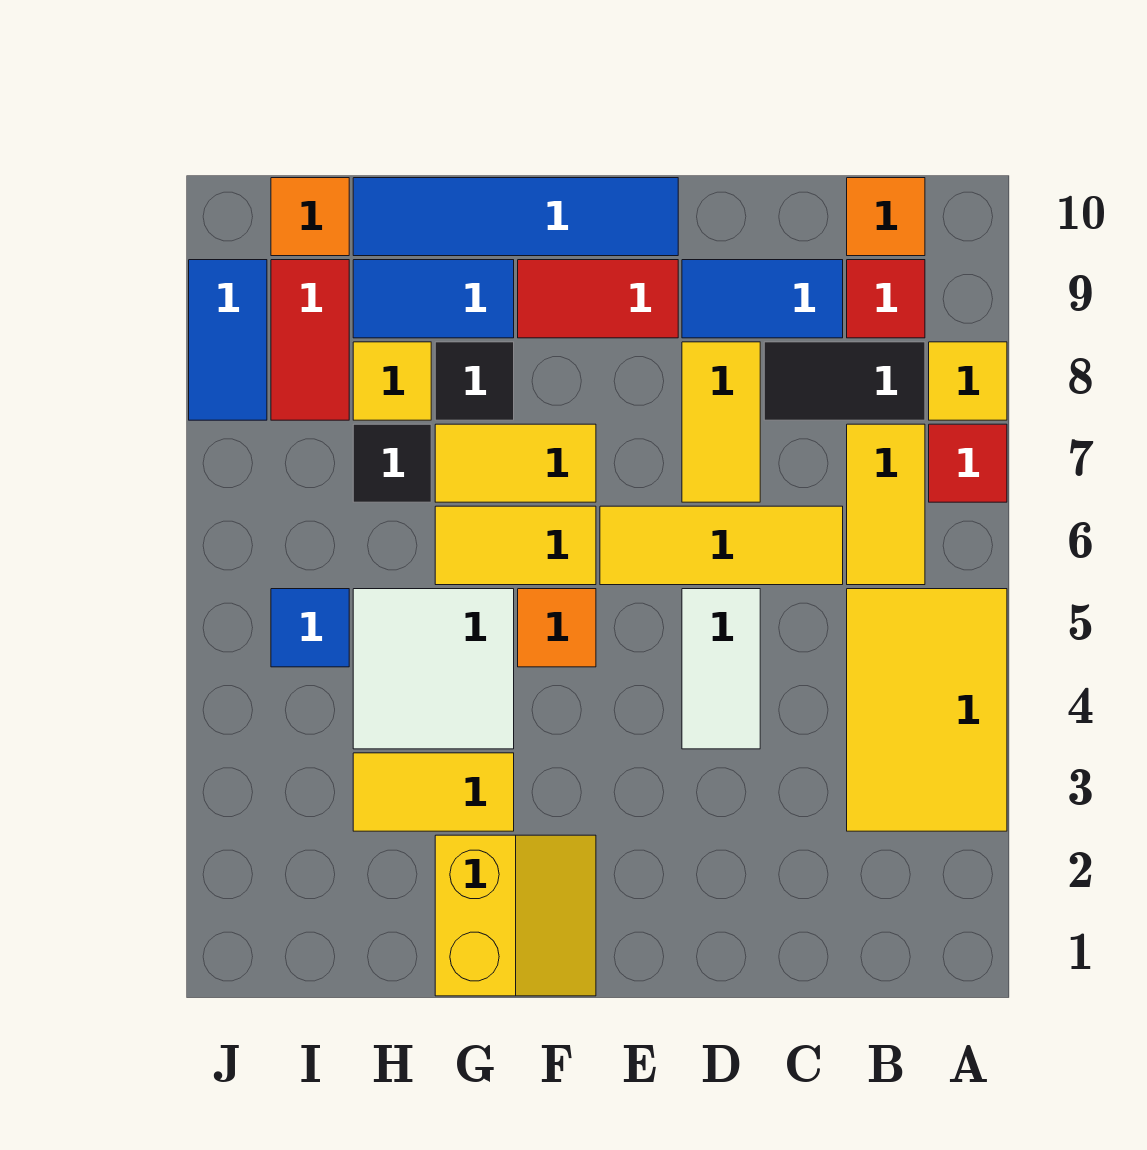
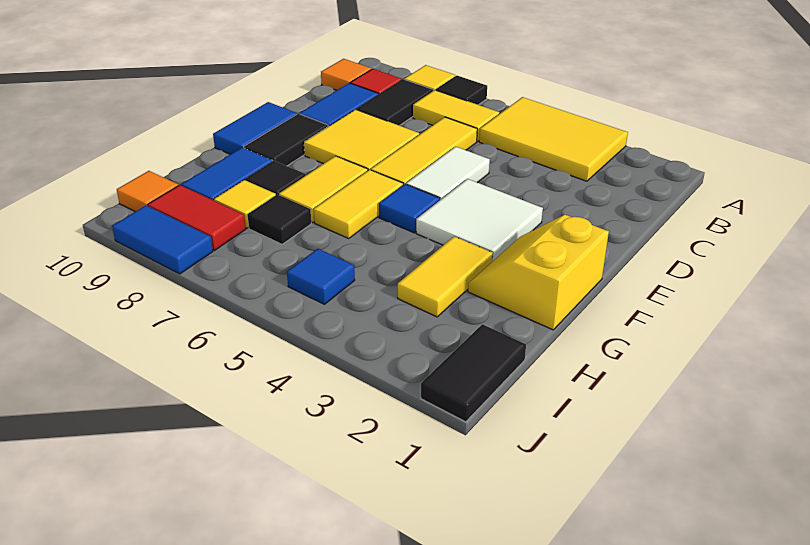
red tile A7 level 1 -> black tile A7 level 1
white tile D4:D5 level 1 -> white tile D5:E5 level 1
yellow tile D7:D8 level 1 -> yellow tile D7:E8 level 1
red tile E9:F9 level 1 -> black tile E9:F9 level 1
blue tile E10:H10 level 1 -> blue tile E10:F10 level 1
yellow slope F1:G2 level 1 top G -> yellow slope F1:G2 level 1 top 1
orange tile F5 level 1 -> blue tile F5 level 1
white tile G4:H5 level 1 -> white tile E3:F4 level 1
none -> black tile I1:J1 level 1

